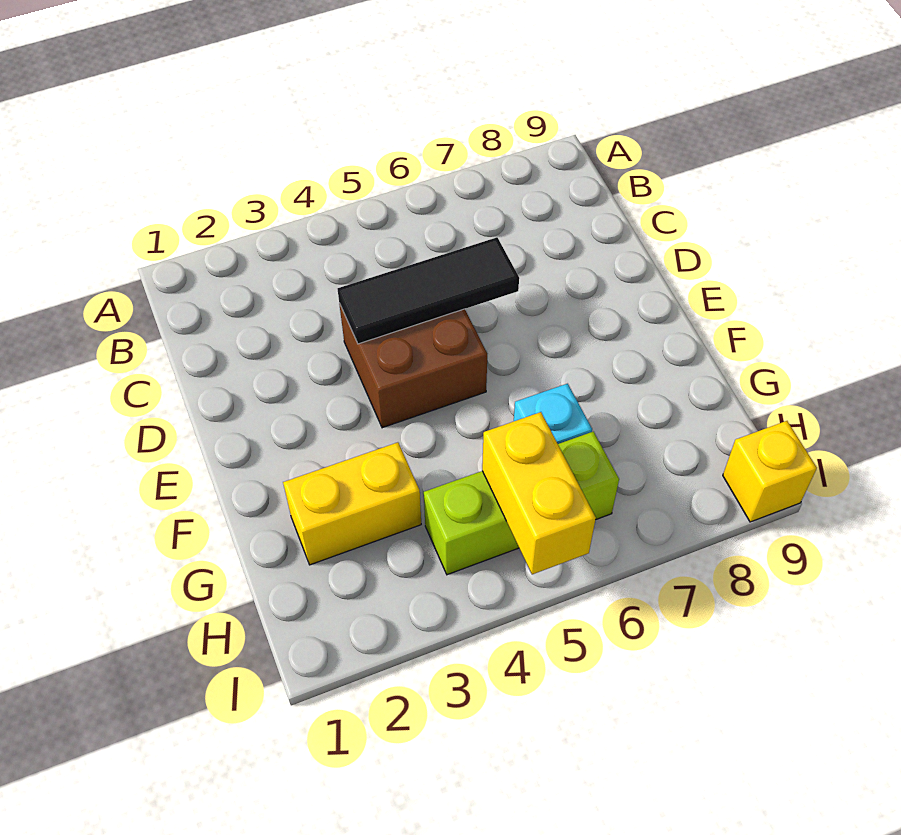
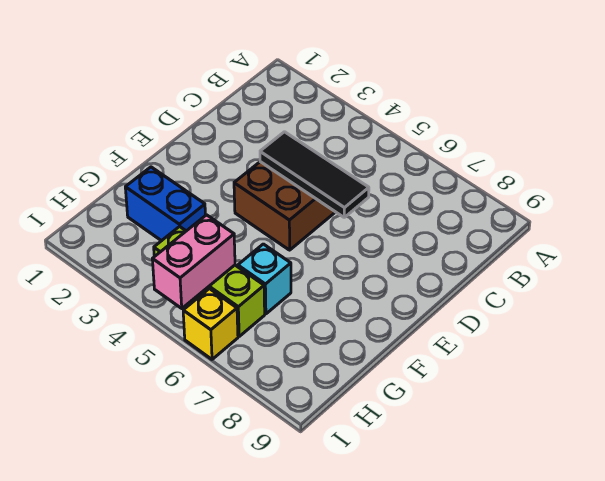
yellow brick G2:G3 level 1 -> blue brick G2:G3 level 1
yellow brick H5:I5 level 2 -> pink brick H5:I5 level 2
yellow brick I9 level 1 -> yellow brick I6 level 1

